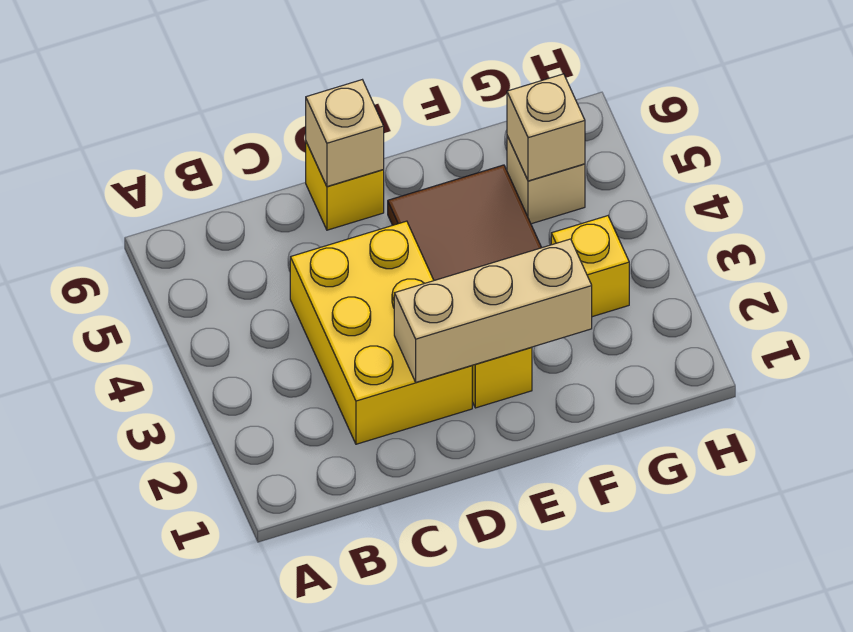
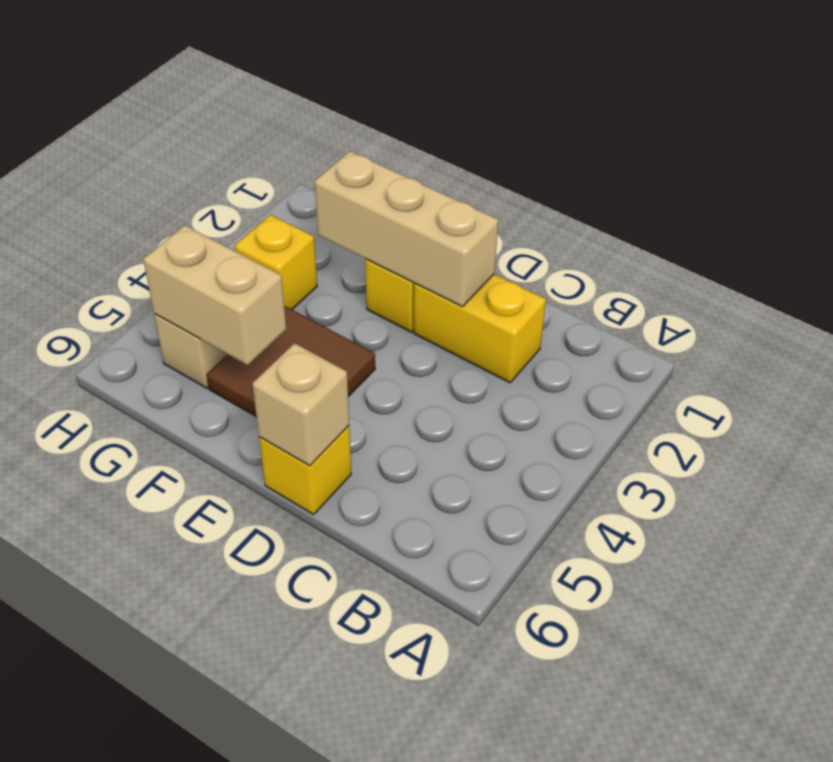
yellow brick C2:D4 level 1 -> yellow brick C2:D2 level 1
tan brick G5 level 2 -> tan brick F5:G5 level 2

